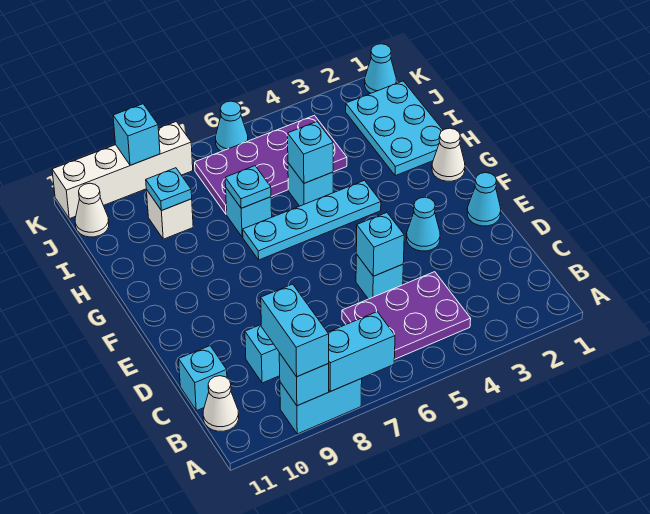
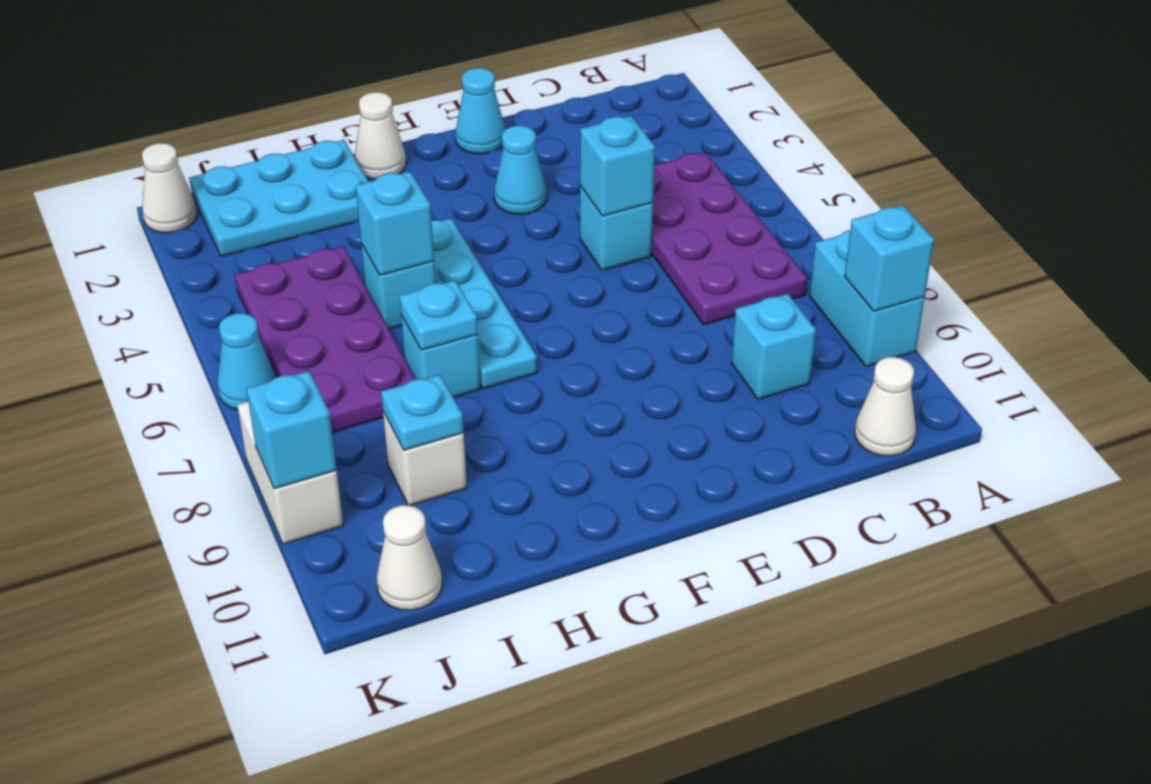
cyan brick A7:A8 level 2 -> none
cyan brick A9:B9 level 3 -> none
purple plate B4:C6 level 1 -> purple plate B4:C7 level 1
cyan brick C11 level 1 -> none
cyan cone K1 level 1 -> white cone K1 level 1
white brick K8:K11 level 1 -> white brick K8:K9 level 1

